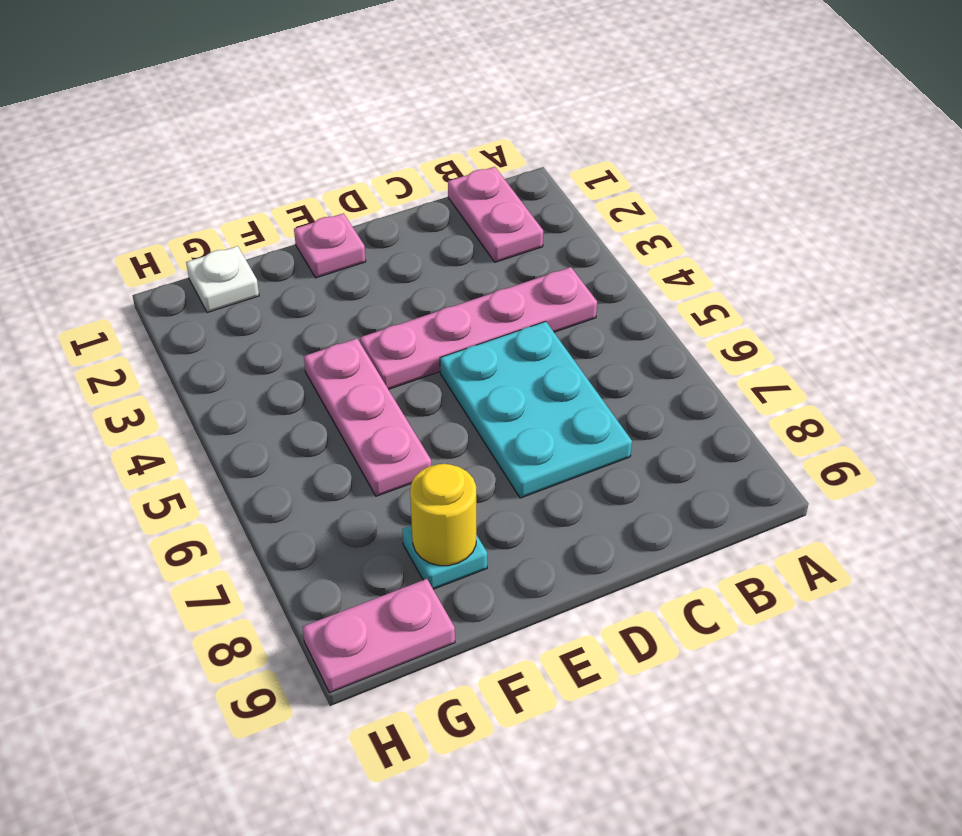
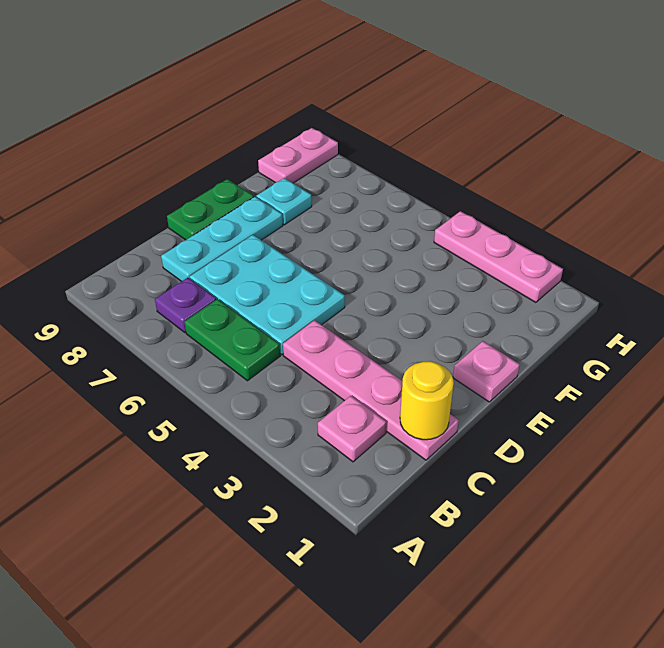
pink plate B1:B2 level 1 -> pink plate B2 level 1
pink plate B4:E4 level 1 -> pink plate C1:C4 level 1
none -> green plate B5:B6 level 1
none -> purple plate B7 level 1
none -> cyan plate C8:E8 level 1
none -> green plate D9:E9 level 1
pink plate F4:F6 level 1 -> pink plate H2:H4 level 1
yellow round brick F8 level 2 -> yellow round brick C1 level 2
white plate G1 level 1 -> none

